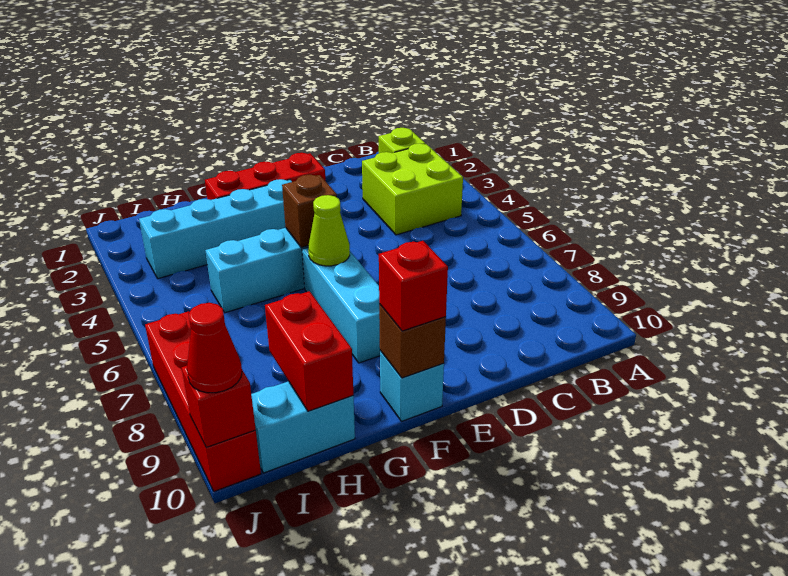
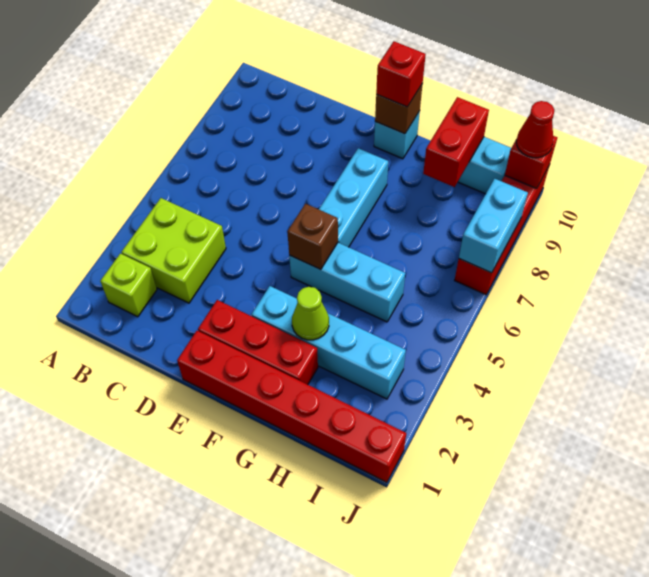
none -> red brick E1:J1 level 1
lime cone F6 level 2 -> lime cone G3 level 2
none -> cyan brick J7:J8 level 2

